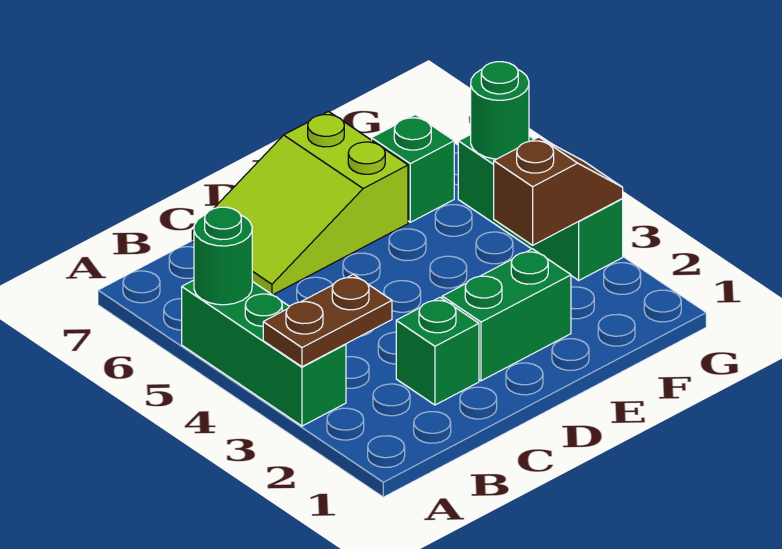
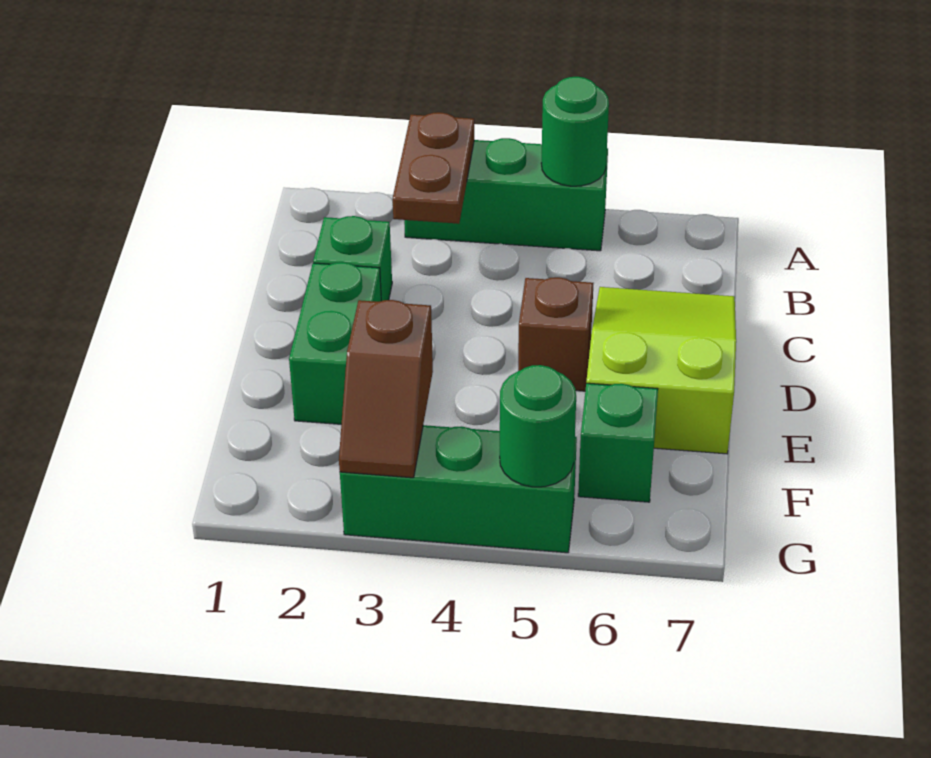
none -> brown brick D5 level 1

